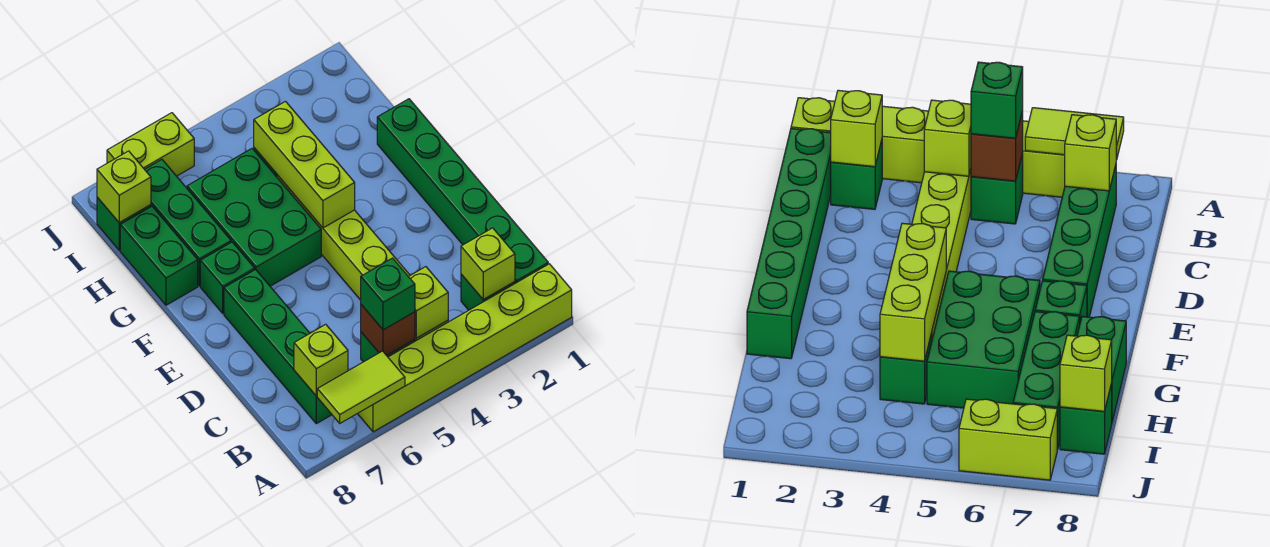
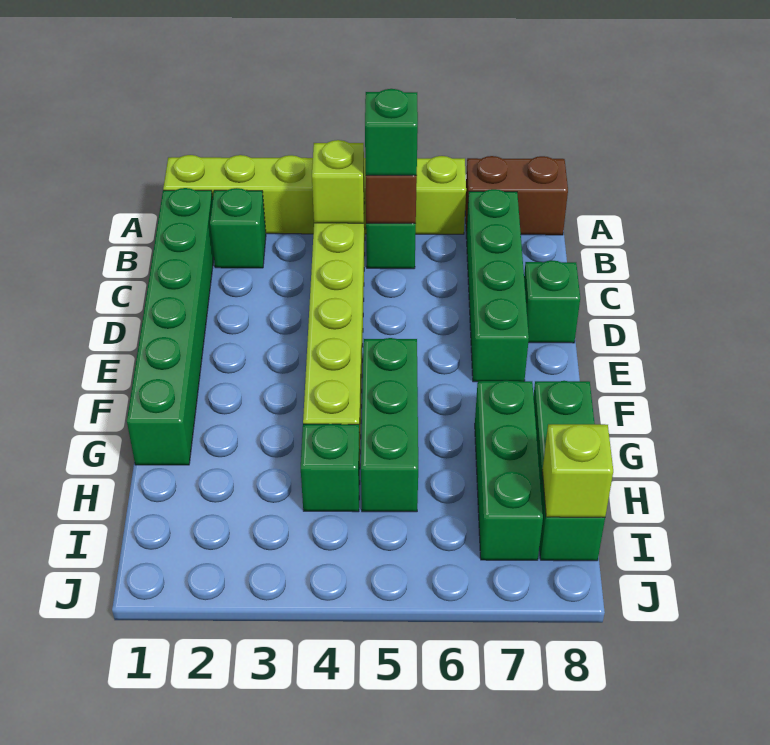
lime tile A6:A7 level 2 -> none
none -> brown brick A7:A8 level 1
lime brick B2 level 2 -> none
lime brick B7 level 2 -> none
lime brick F4:H4 level 2 -> none
green brick F5:H6 level 1 -> green brick F5:H5 level 1
green brick F7 level 1 -> green brick D8 level 1
lime brick J6:J7 level 1 -> none

